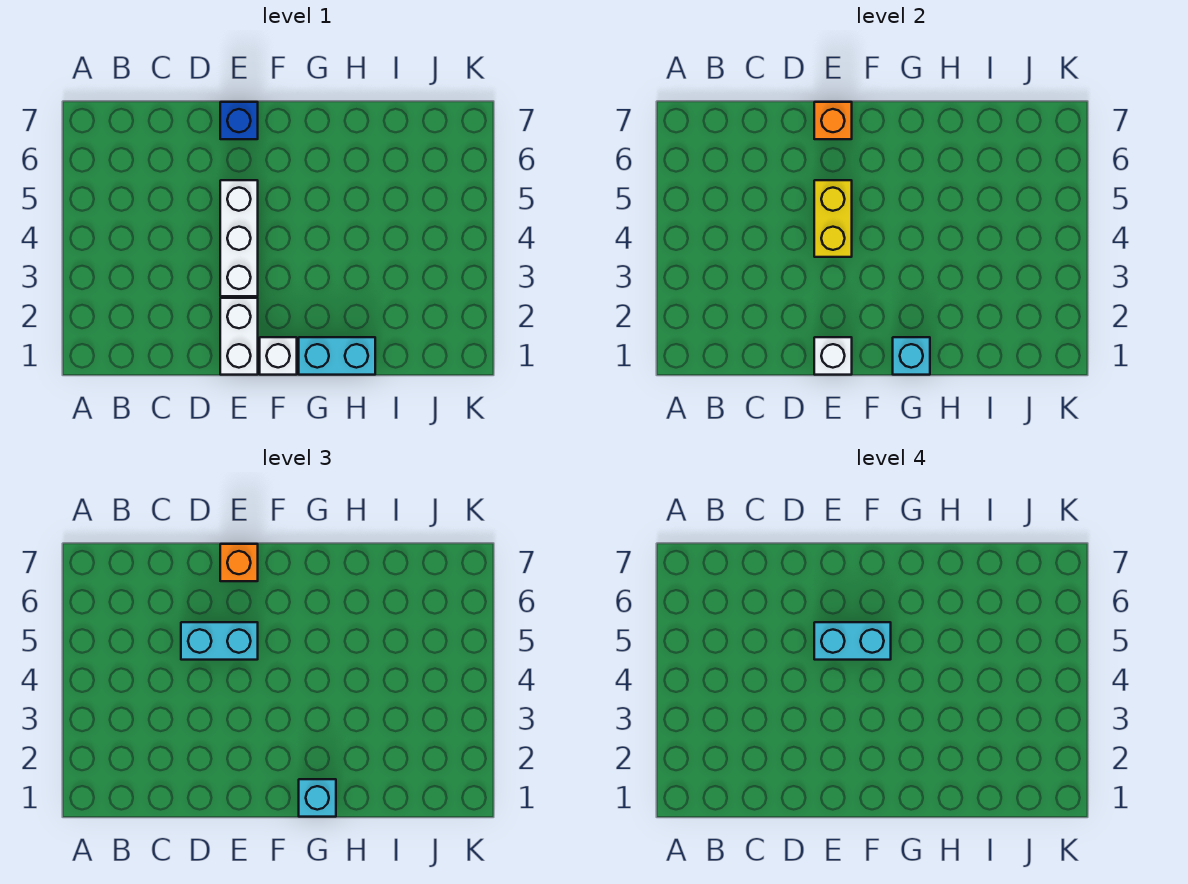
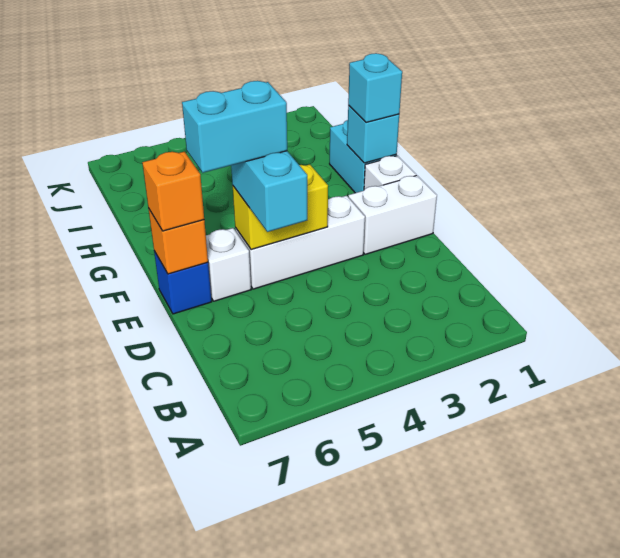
white brick E1 level 2 -> white brick E6 level 1
cyan brick E5:F5 level 4 -> cyan brick E5:E6 level 4

